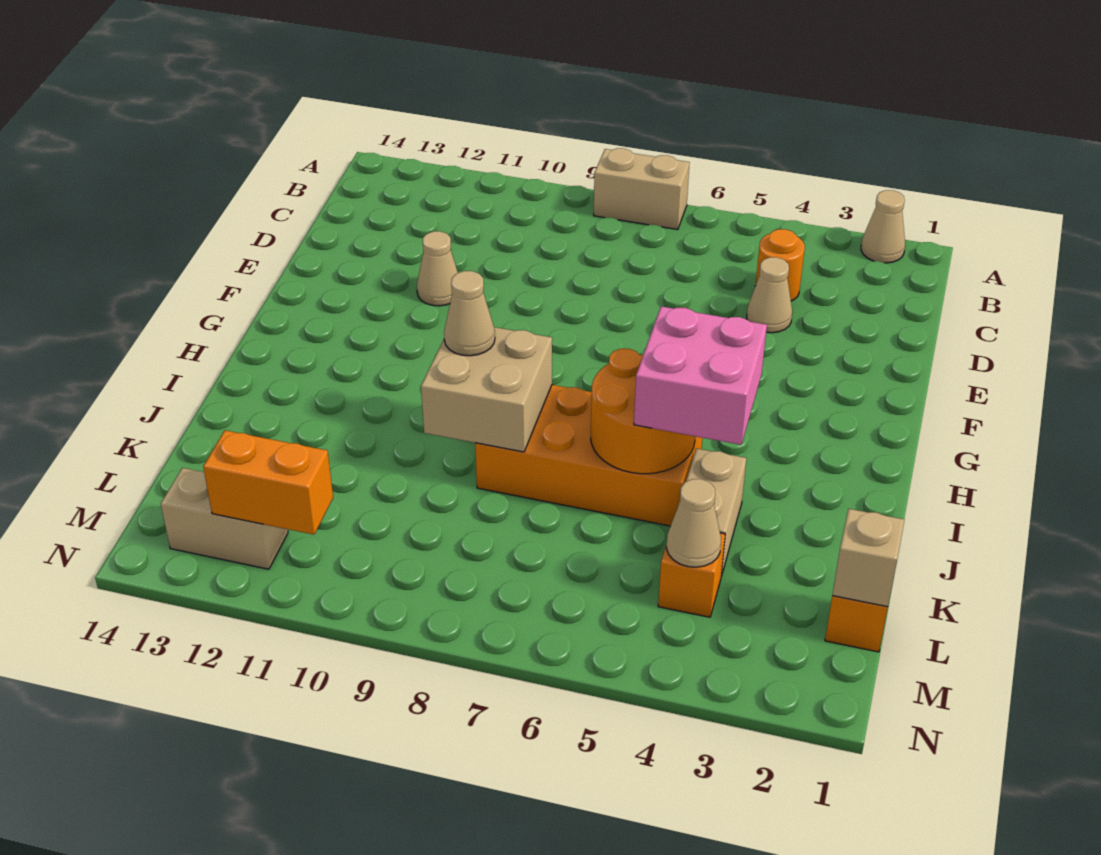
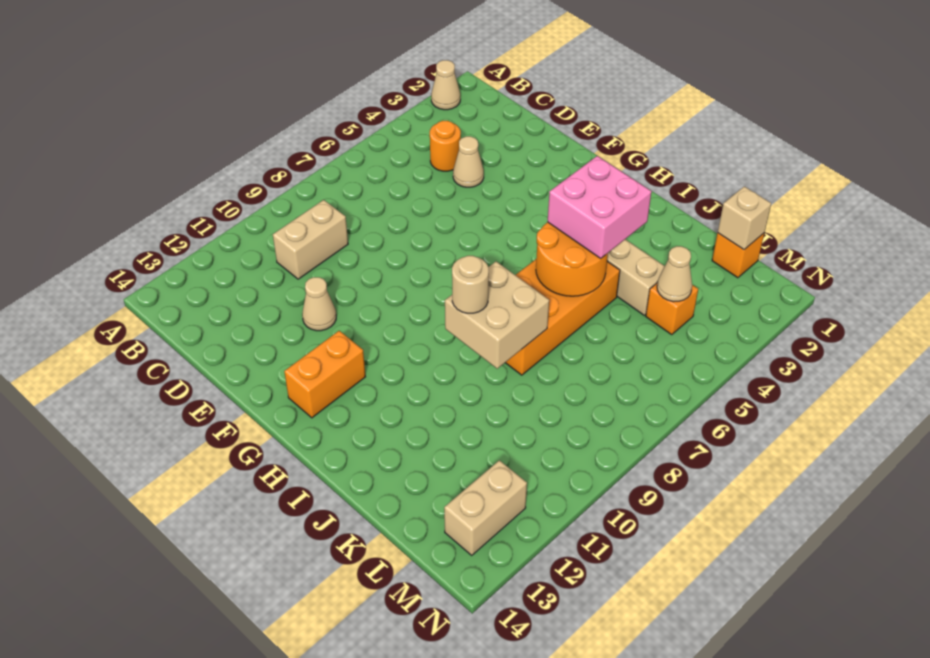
tan brick A7:A8 level 1 -> tan brick C9:C10 level 1
tan cone I9 level 3 -> tan round brick I9 level 3
orange brick M11:M12 level 2 -> orange brick G12:G13 level 1

